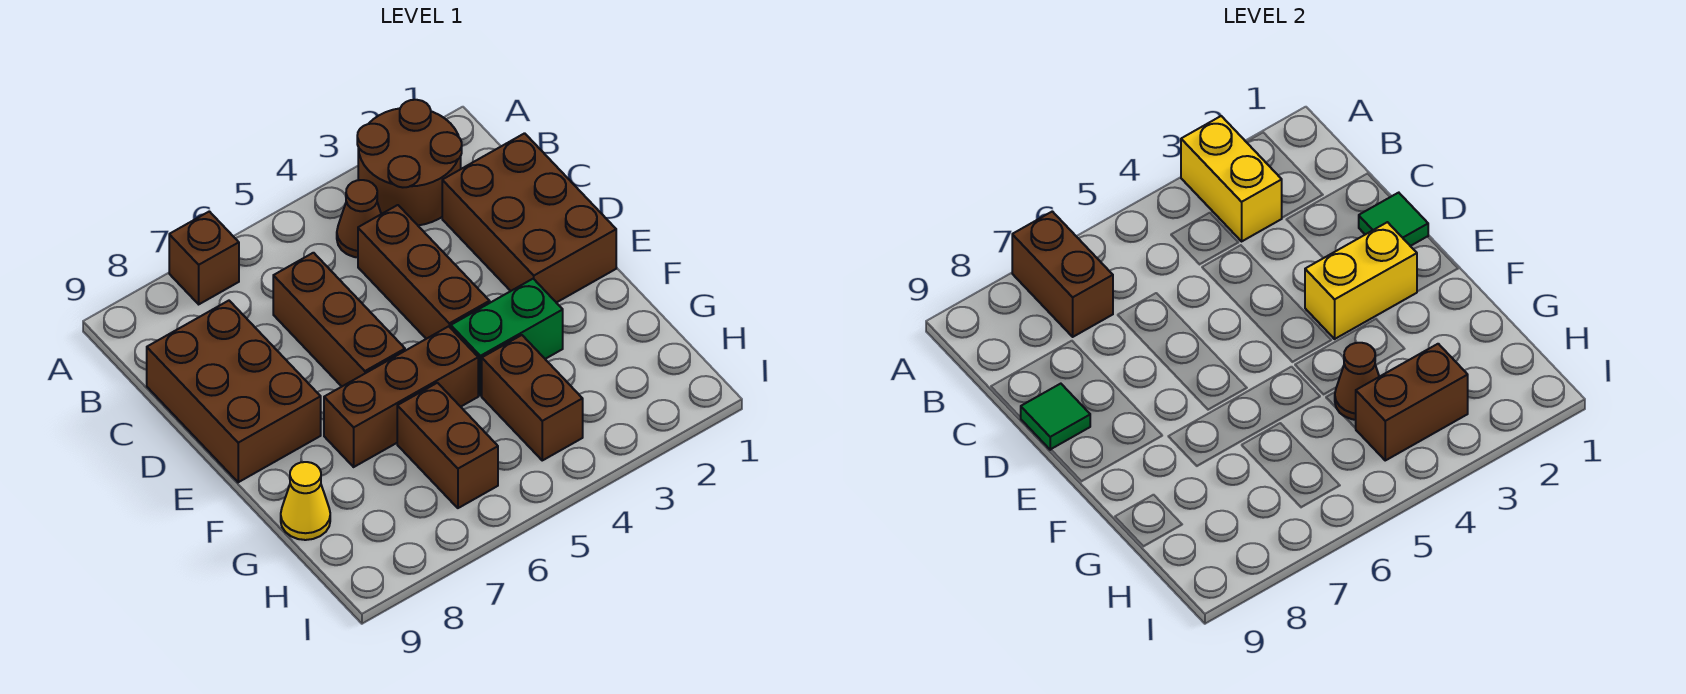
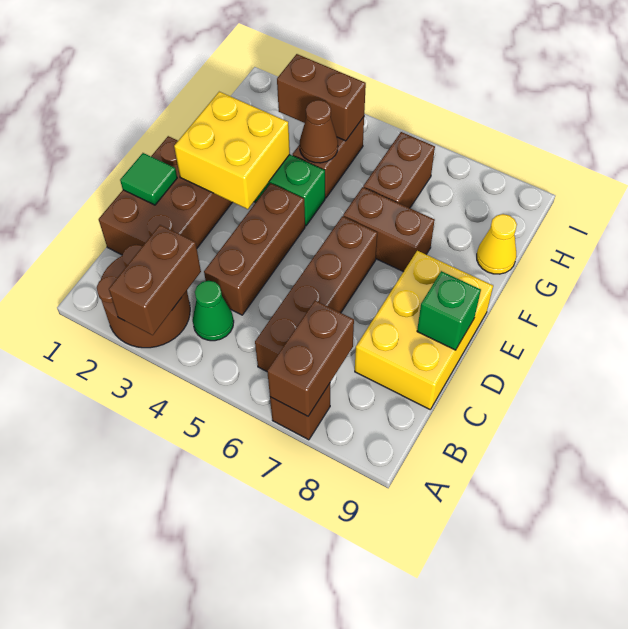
yellow brick A3:B3 level 2 -> brown brick A3:B3 level 2
brown cone B4 level 1 -> green cone B4 level 1
brown brick C6:E6 level 1 -> brown brick B6:E6 level 1
brown brick C8:E9 level 1 -> yellow brick C8:E9 level 1
green tile D9 level 2 -> green brick D9 level 2
yellow brick E2:E3 level 2 -> yellow brick E2:F3 level 2
brown brick F5:F7 level 1 -> brown brick F6:F7 level 1

